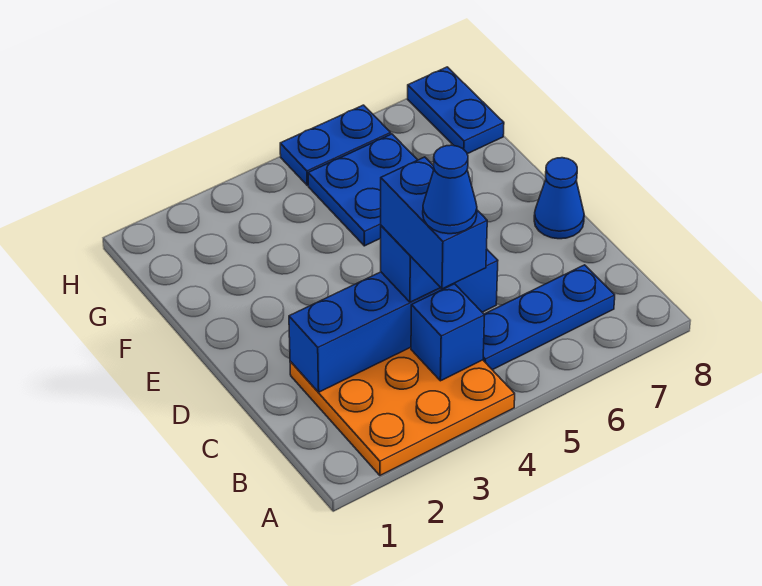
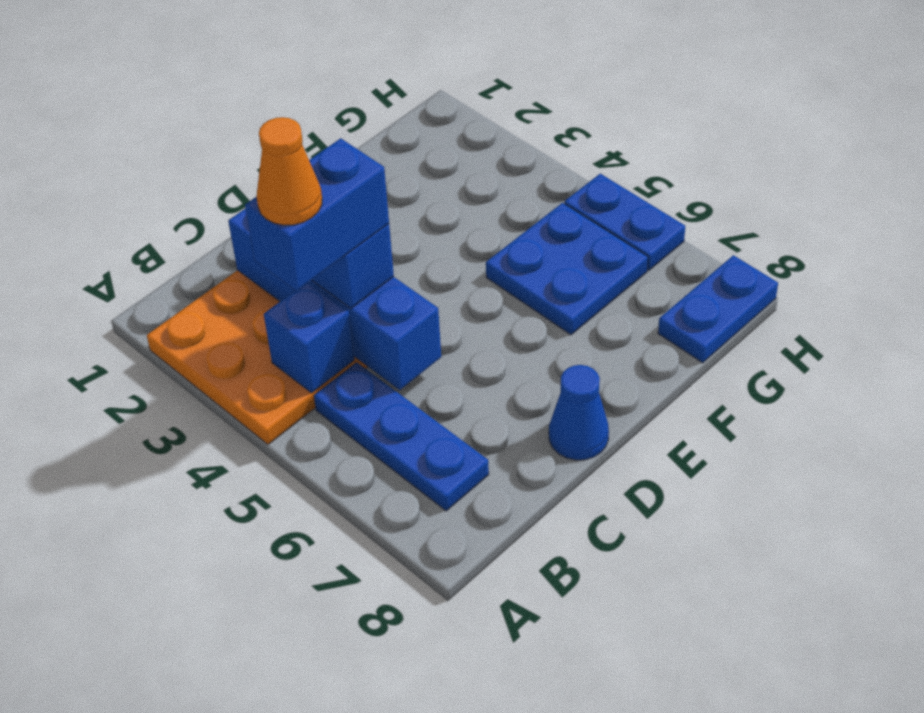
blue cone B4 level 5 -> orange cone B4 level 5

